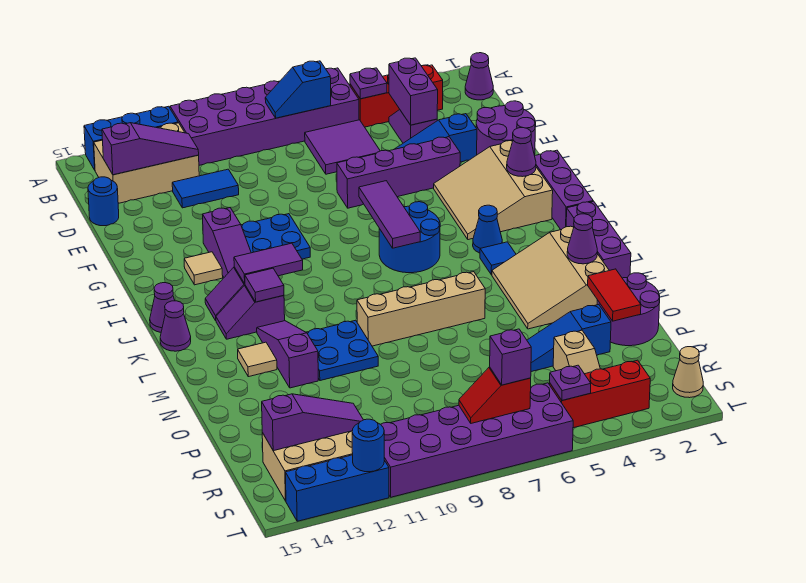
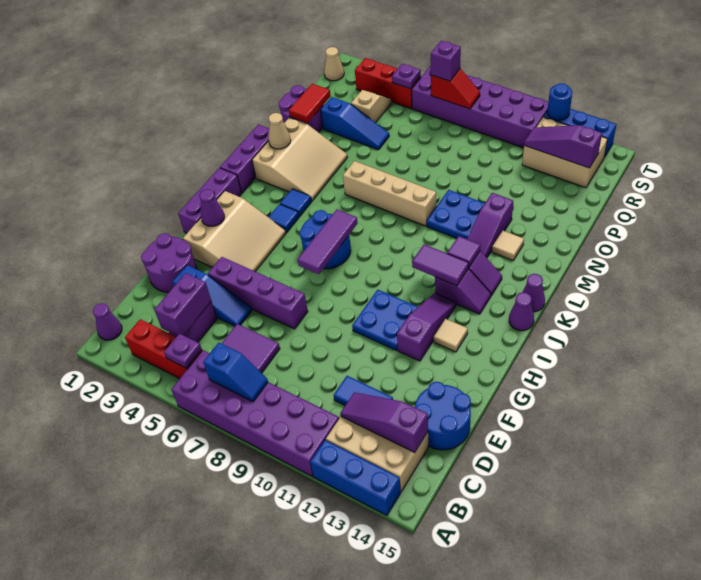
blue round brick D15 level 1 -> blue round brick D14:E15 level 1
blue cone J4 level 1 -> blue tile J4 level 1
purple cone M2 level 2 -> tan cone M2 level 2

